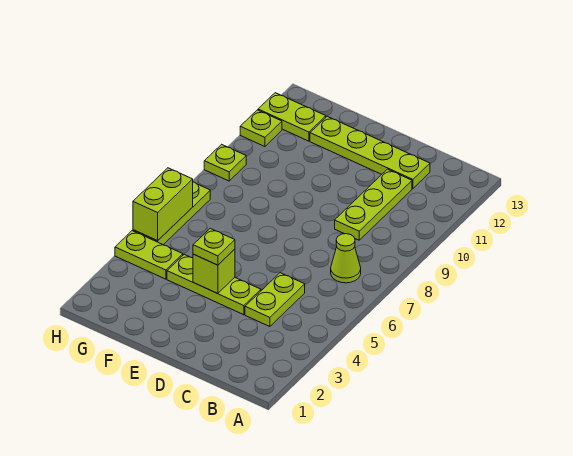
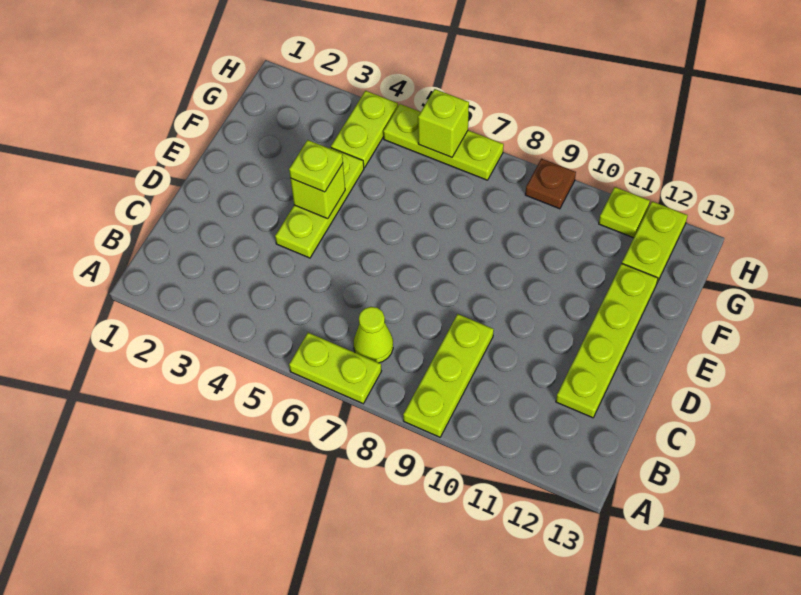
lime plate C4:C5 level 1 -> lime plate A6:A7 level 1
lime plate C9:C11 level 1 -> lime plate A9:C9 level 1
lime brick H5:H6 level 2 -> lime brick H6 level 2
lime plate H9 level 1 -> brown plate H9 level 1

